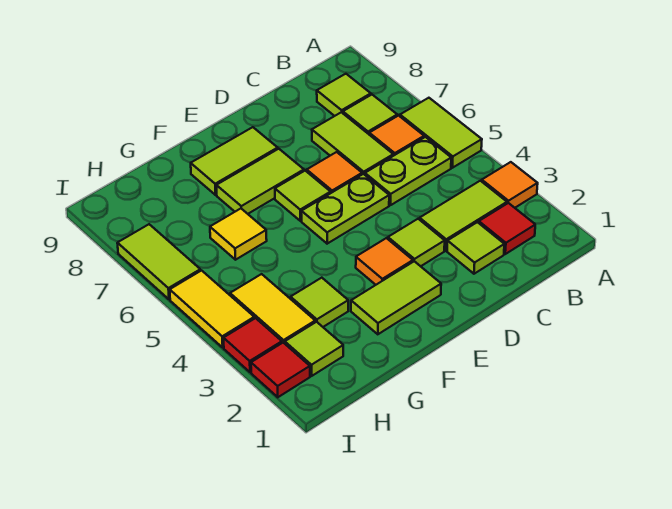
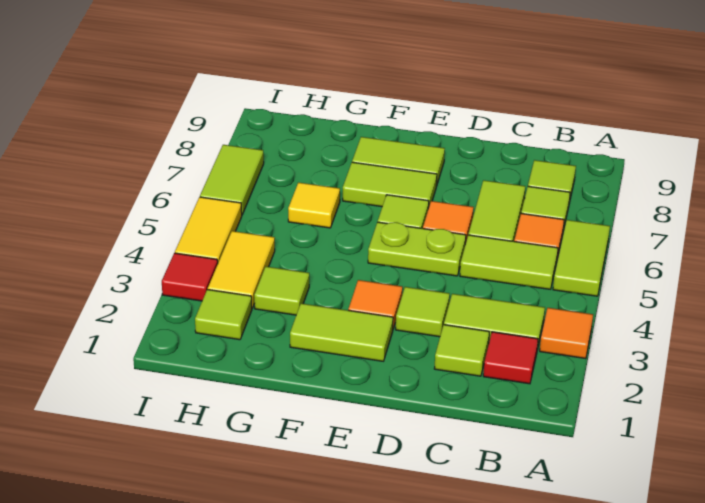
lime plate B5:C5 level 1 -> lime tile B5:C5 level 1
red tile I2 level 1 -> none

